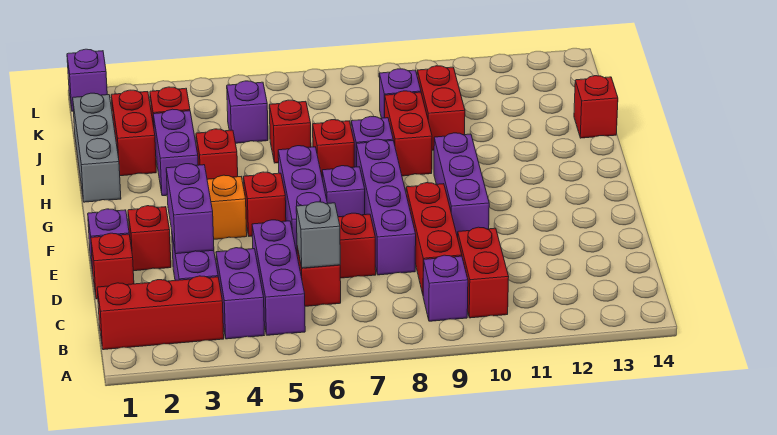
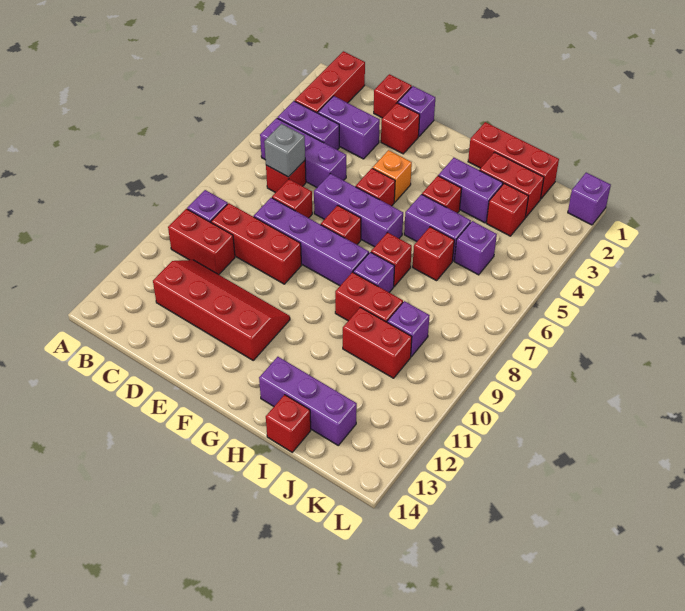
none -> red slope C11:F12 level 1 top 12
purple brick D3:E3 level 2 -> purple brick H5:I5 level 1
purple brick E10:G10 level 1 -> purple brick H13:J13 level 1
purple brick F7 level 1 -> red brick F7 level 1
grey brick H1:J1 level 1 -> red brick H1:J1 level 1

